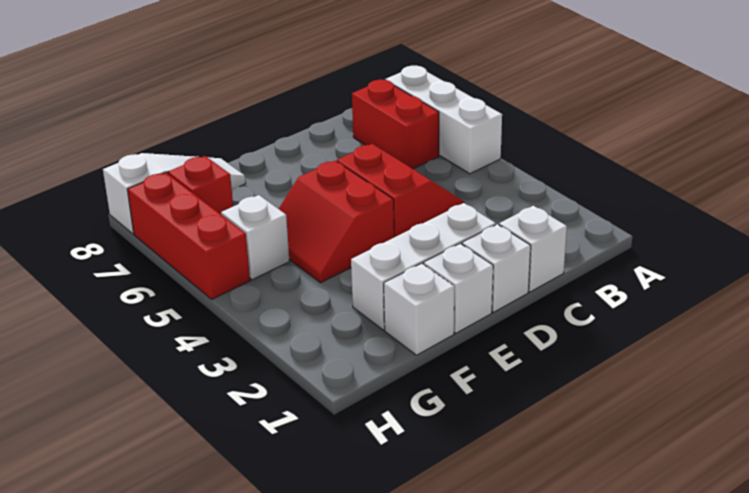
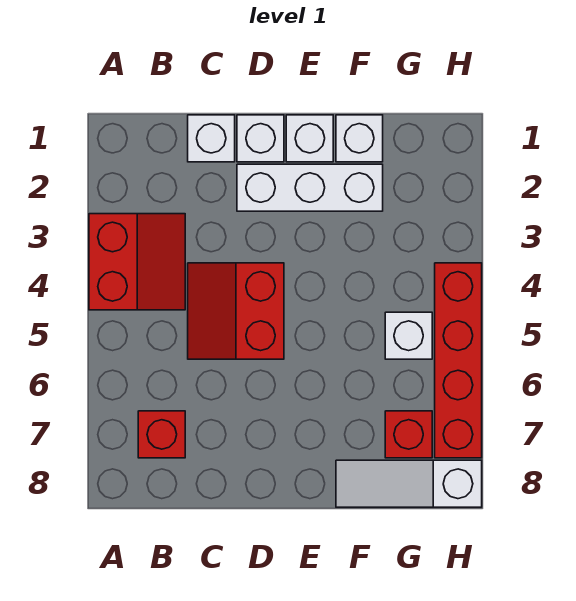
white brick A5:A7 level 1 -> none
red brick B6:B7 level 1 -> red brick B7 level 1
red slope E4:F5 level 1 top E -> red slope A3:B4 level 1 top A
red brick H5:H7 level 1 -> red brick H4:H7 level 1

